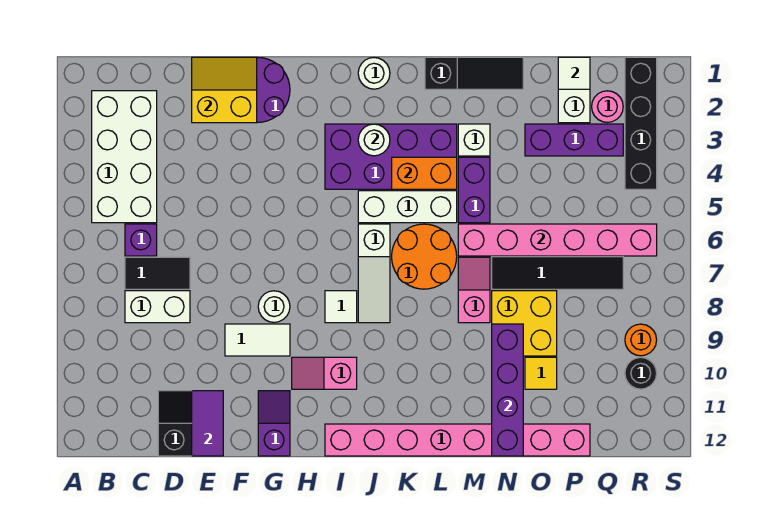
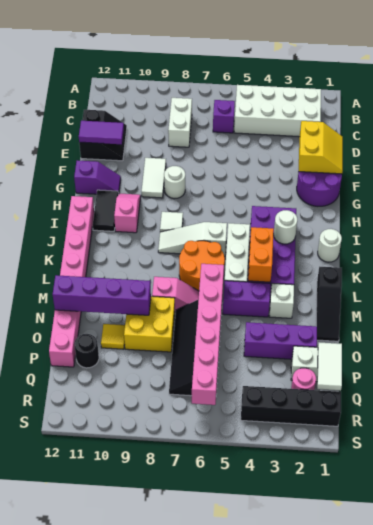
black tile C7:D7 level 1 -> black tile H11:I11 level 1
purple brick O3:Q3 level 1 -> purple brick O2:O4 level 1
white tile P1 level 2 -> white tile P1:Q1 level 2
orange round brick R9 level 1 -> none
black round brick R10 level 1 -> black round brick P11 level 1

